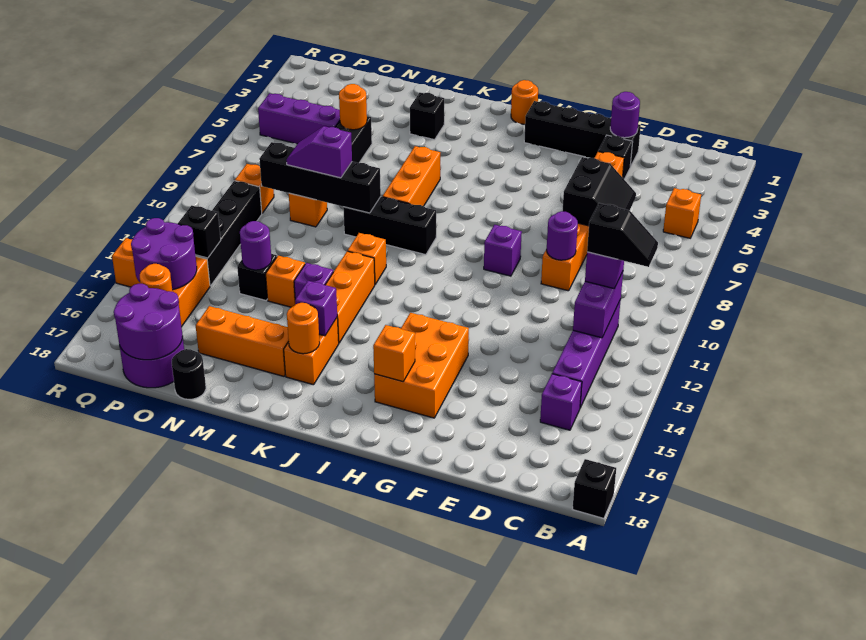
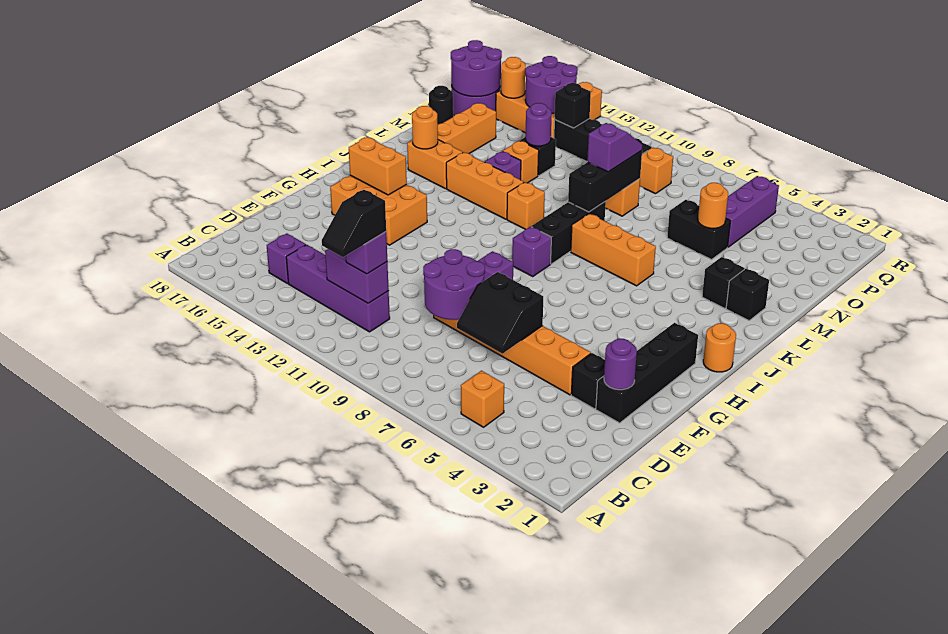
black brick A18 level 1 -> black brick L2 level 1
purple round brick E9 level 2 -> purple round brick D8:E9 level 2
orange brick H16 level 2 -> orange brick H15:H16 level 2
purple brick K15 level 2 -> purple brick I9 level 1
black brick L9:O9 level 2 -> black brick L9:N9 level 2

